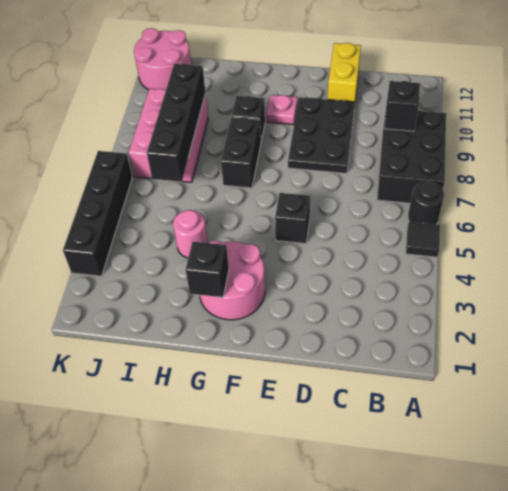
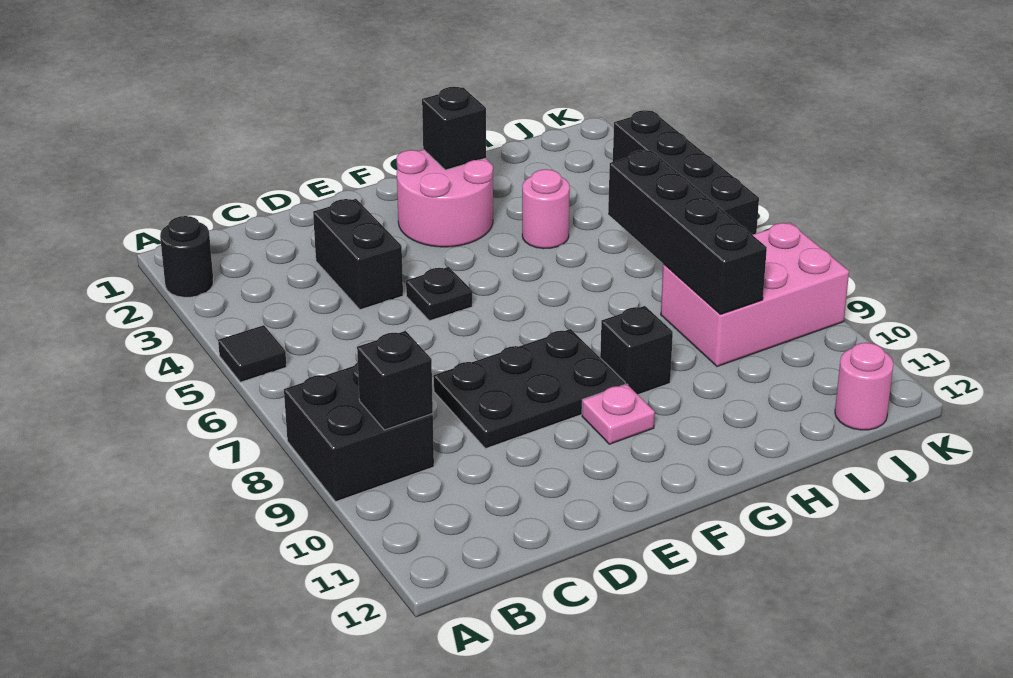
black round brick A6 level 1 -> black round brick A2 level 1
black brick A7:B9 level 1 -> black brick A8:B9 level 1
black plate D8:E10 level 1 -> black plate D8:F9 level 1
yellow brick D11:D12 level 1 -> none
black brick E5 level 1 -> black plate E5 level 1
black brick G7:G8 level 1 -> black brick D3:D4 level 1
pink brick I7:J9 level 1 -> pink brick I8:K9 level 1
pink round brick J11:K12 level 1 -> pink round brick J12 level 1

